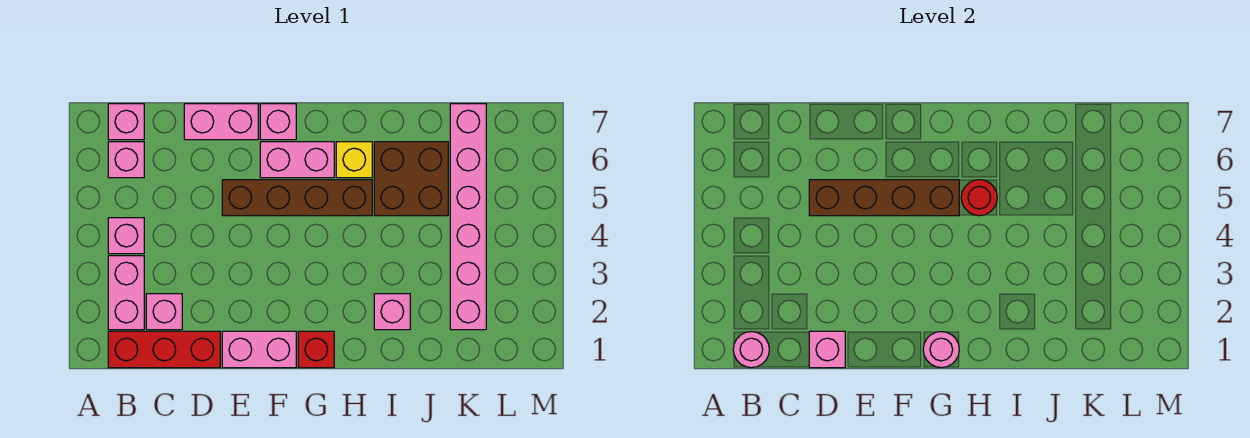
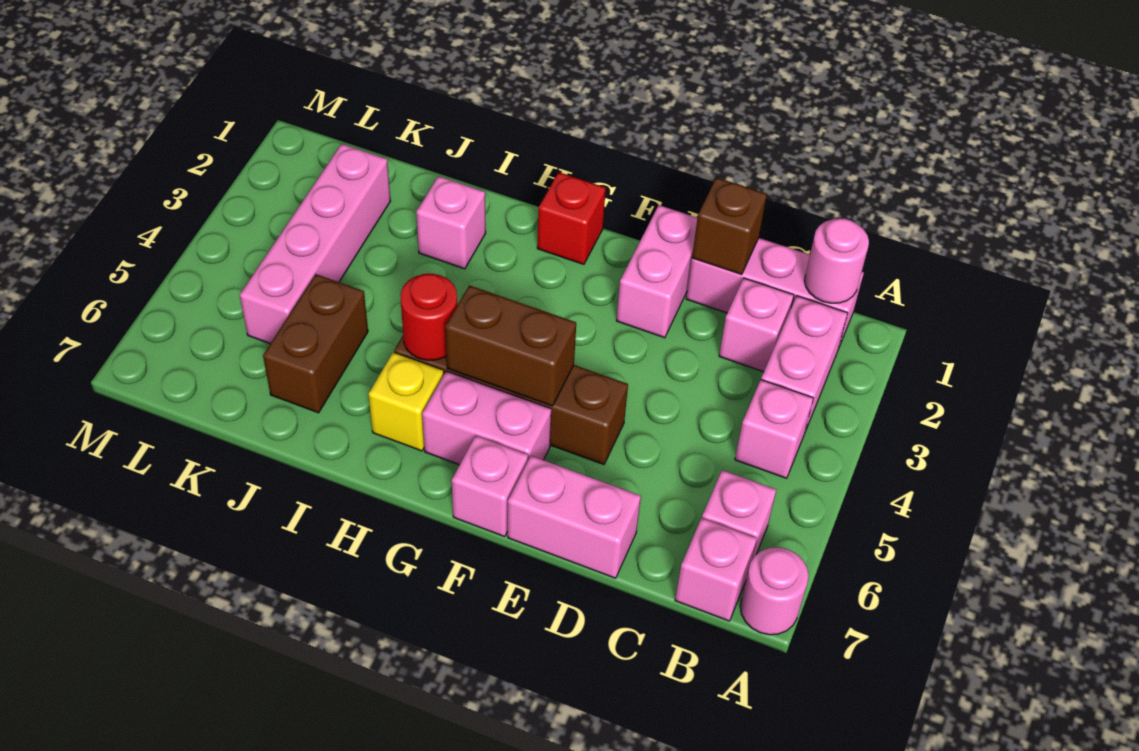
red brick B1:D1 level 1 -> pink brick B1:D1 level 1
pink brick D1 level 2 -> brown brick D1 level 2
brown brick D5:G5 level 2 -> brown brick F5:G5 level 2
pink brick E1:F1 level 1 -> pink brick E1:E2 level 1
pink round brick G1 level 2 -> pink round brick A7 level 1
brown brick I5:J6 level 1 -> brown brick J5:J6 level 1
pink brick K2:K7 level 1 -> pink brick K2:K5 level 1

